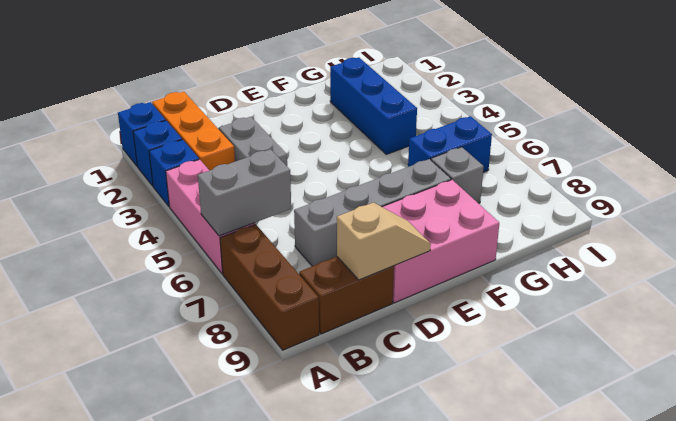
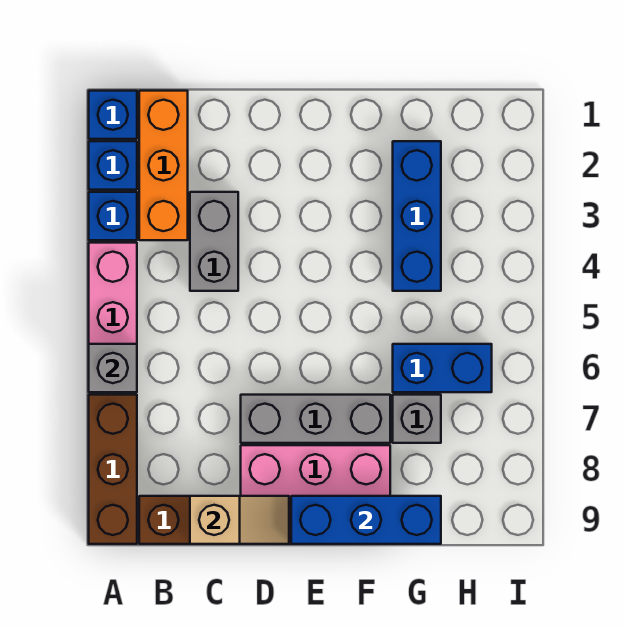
grey brick A6:B6 level 2 -> grey brick A6 level 2
grey brick C7:F7 level 1 -> grey brick D7:F7 level 1
none -> blue brick E9:G9 level 2

